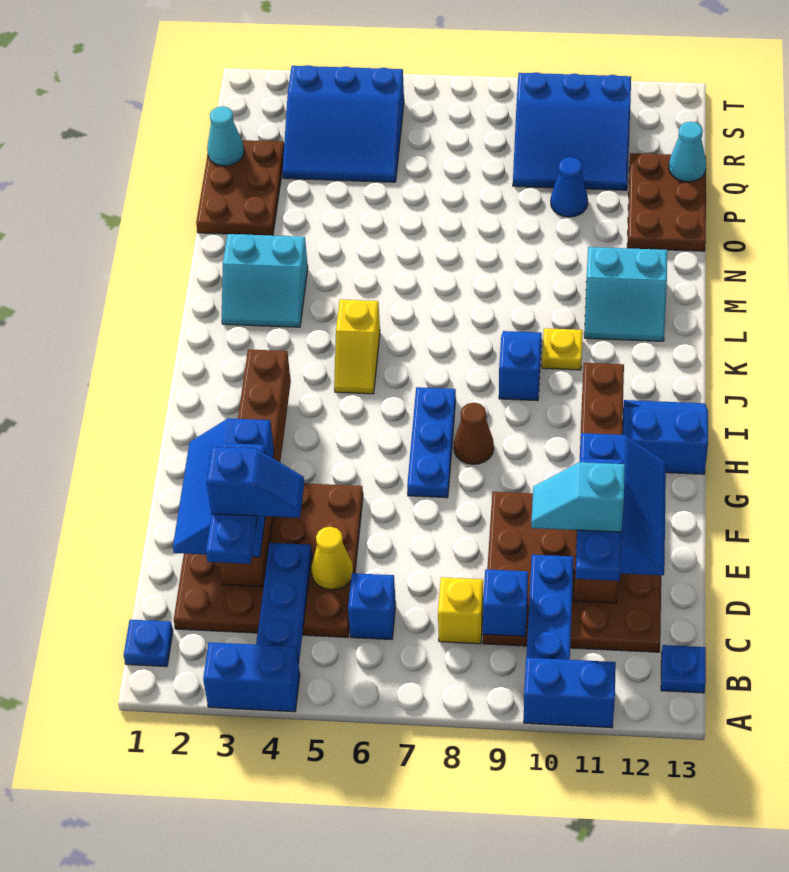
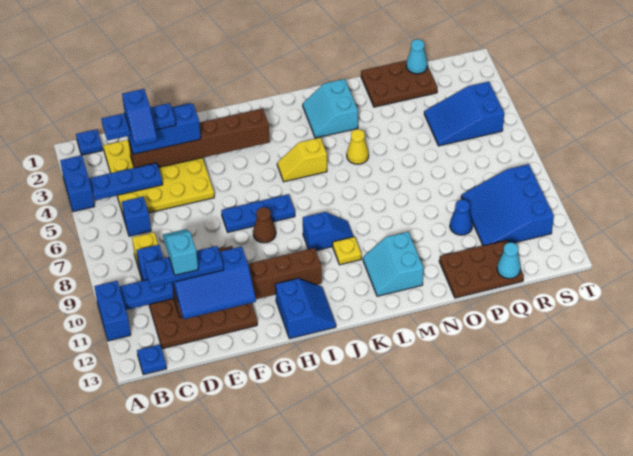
brown plate C2:F5 level 1 -> yellow plate C2:F5 level 1
yellow cone D5 level 2 -> yellow cone M5 level 1
blue slope Q3:S5 level 1 top S -> blue slope Q4:S5 level 1 top S

